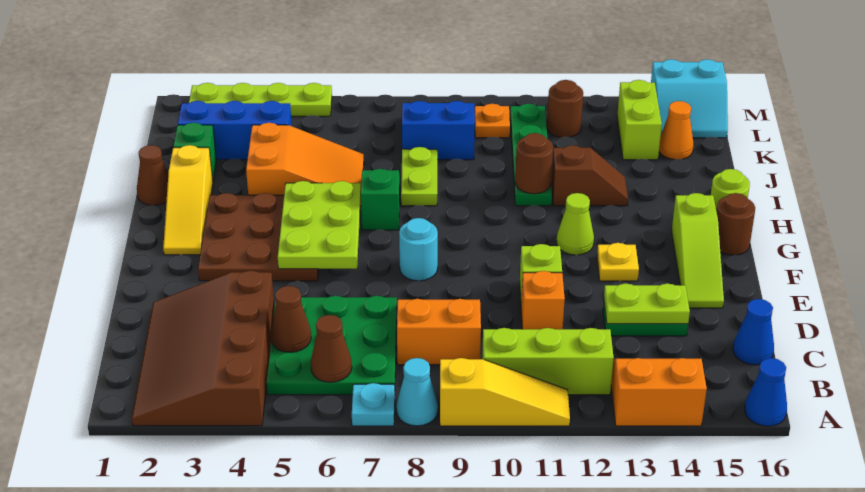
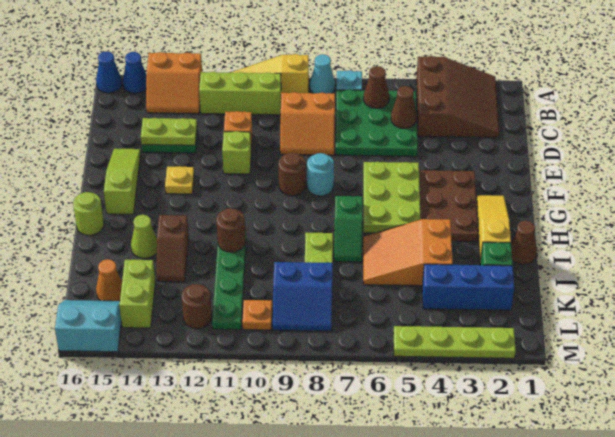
brown slope A2:D4 level 1 top 4 -> brown slope A2:C4 level 1 top 4
blue cone C16 level 1 -> blue cone A15 level 1
lime cone G12 level 1 -> lime cone I14 level 1
brown round brick G16 level 1 -> brown round brick F9 level 1
brown slope I12:I13 level 1 top 12 -> brown slope I13:J13 level 1 top I

